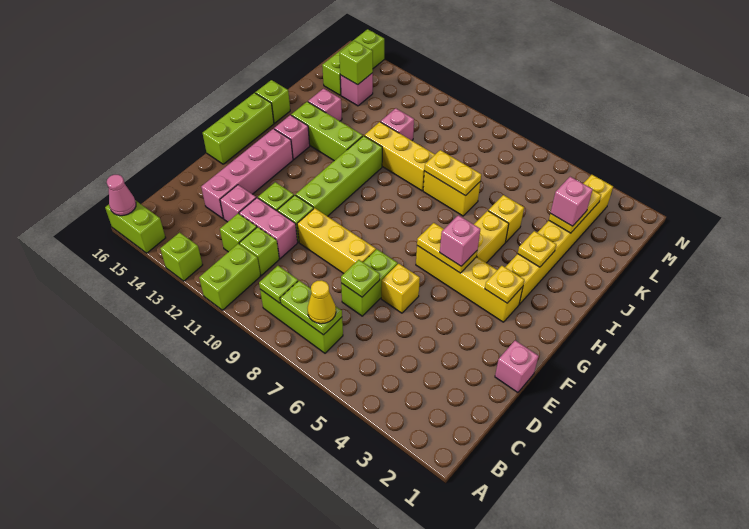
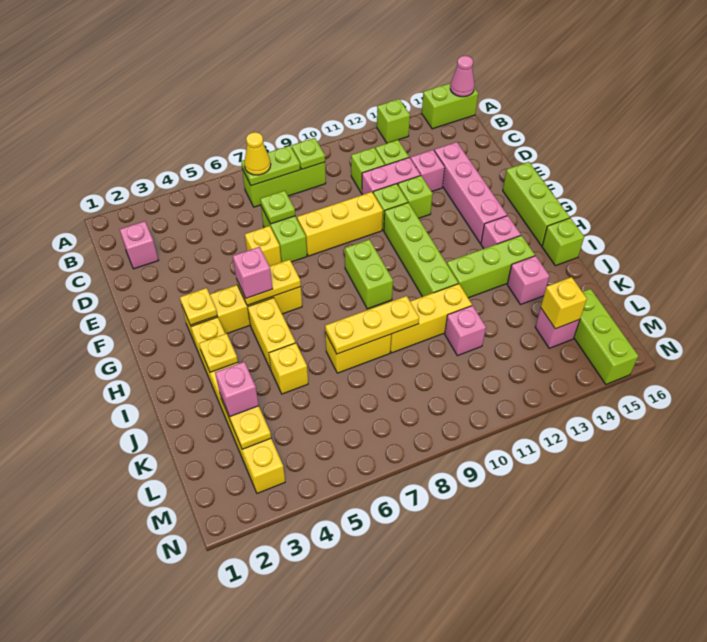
lime brick A11:B11 level 1 -> lime brick G9:H9 level 1
pink brick E1 level 1 -> pink brick C2 level 1
yellow plate J7:J8 level 2 -> yellow plate J7:J9 level 2
lime brick L14 level 2 -> yellow brick L14 level 2

